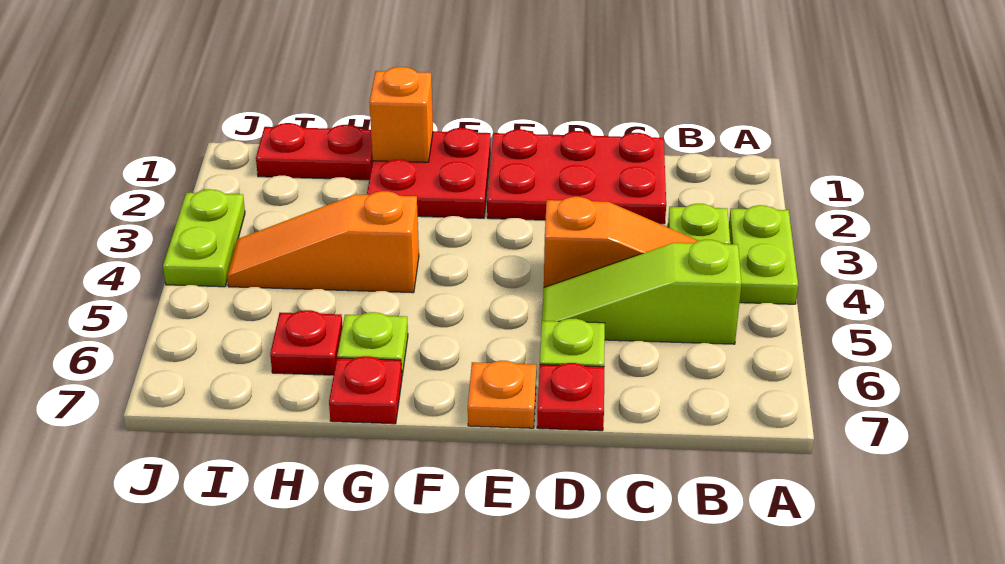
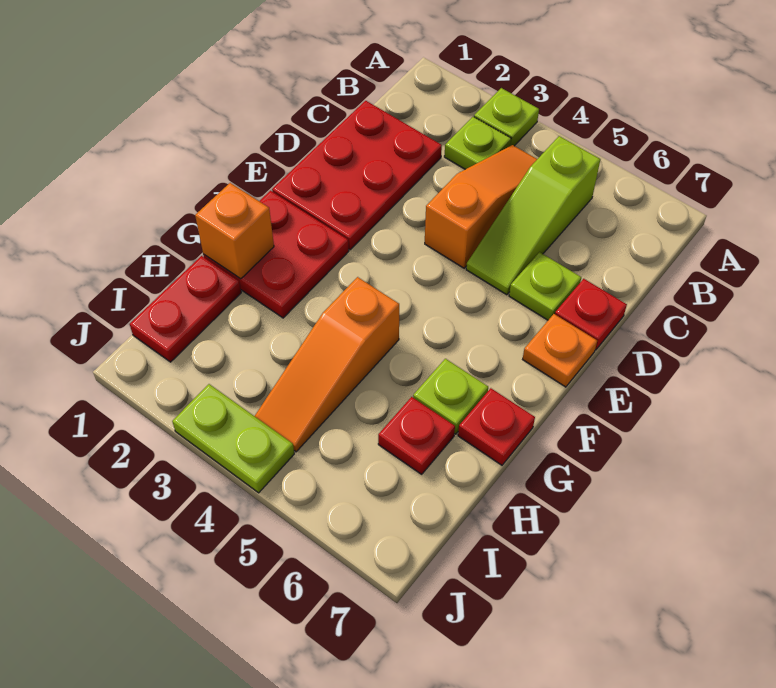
lime plate A3:A4 level 1 -> lime plate A3 level 1

